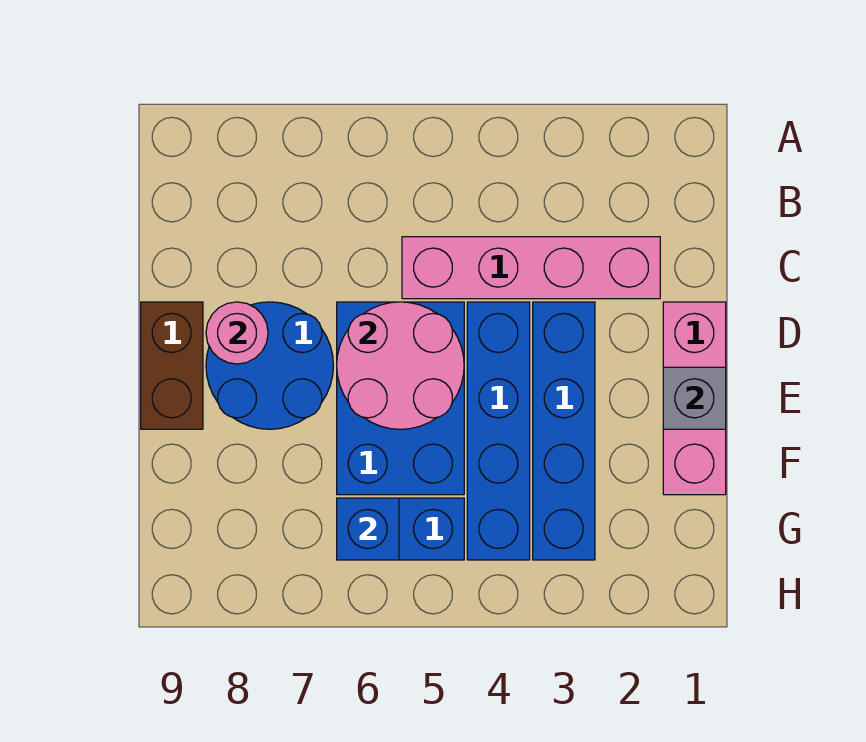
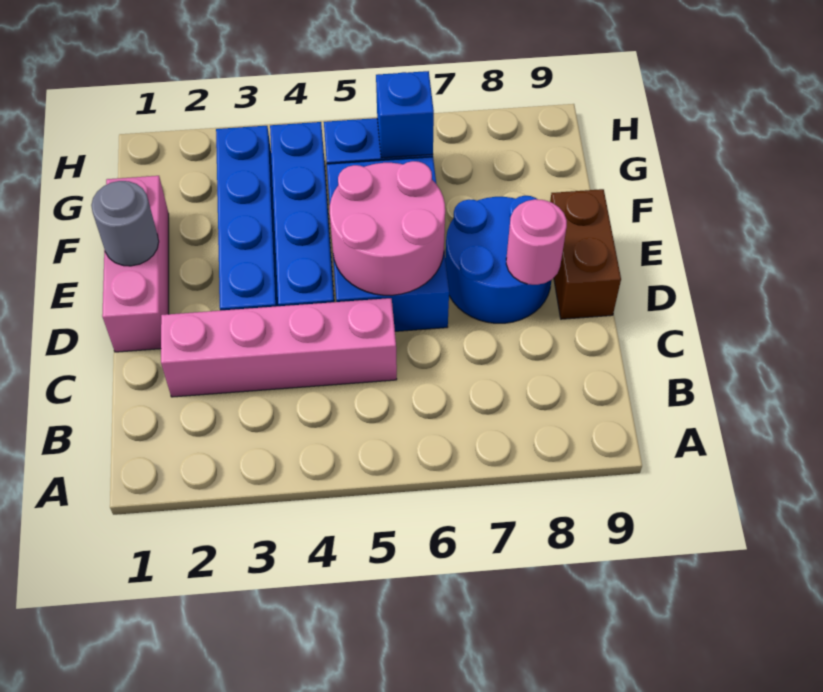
grey brick E1 level 2 -> grey round brick E1 level 2

